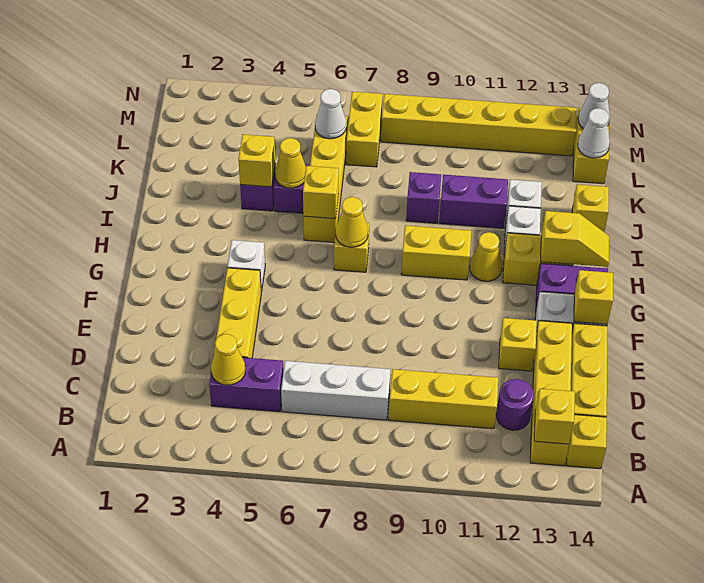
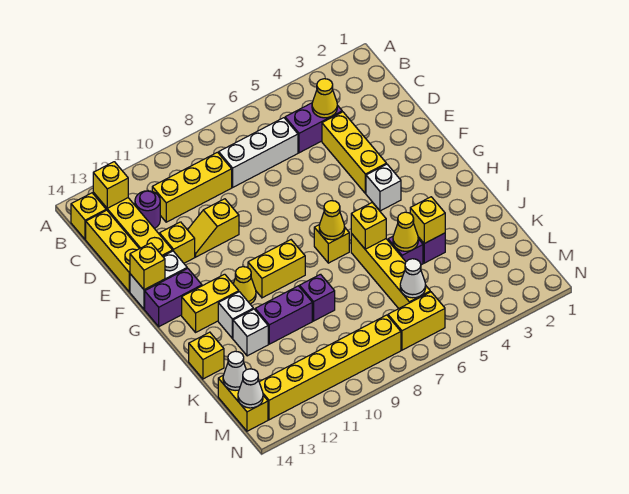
yellow slope H13:H14 level 2 top 13 -> yellow slope E10:E11 level 1 top 10
yellow brick L7:M7 level 1 -> yellow brick M6:M7 level 1

